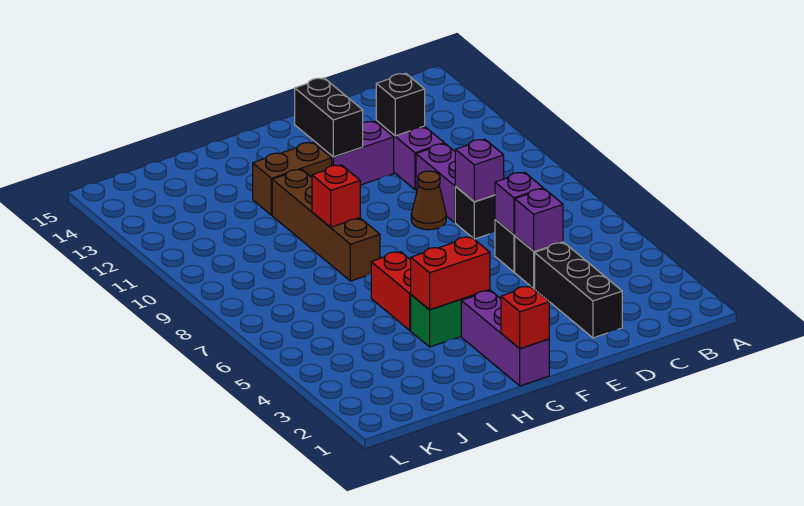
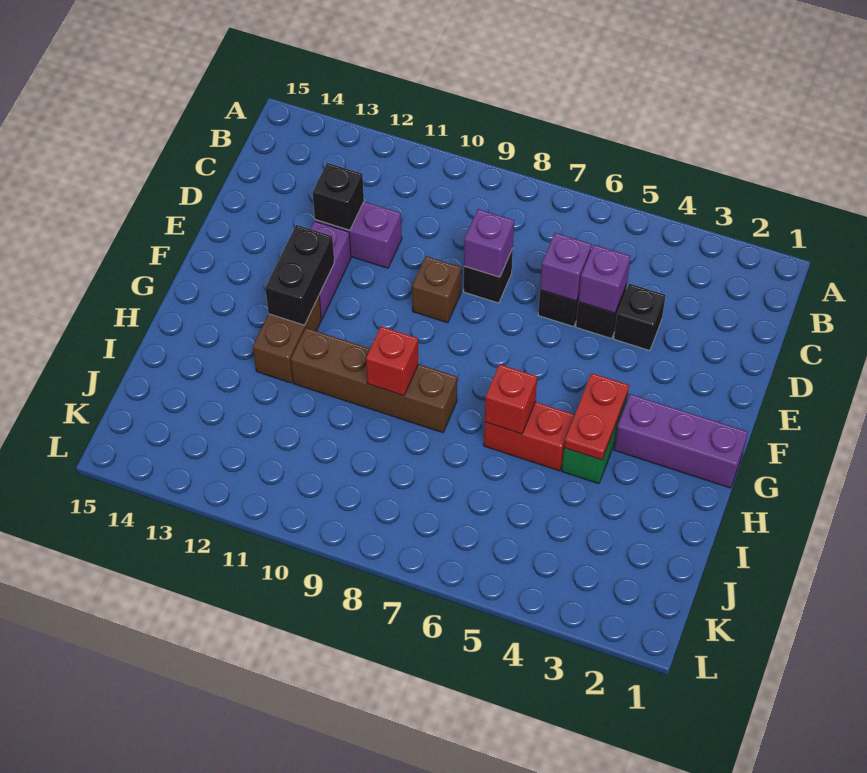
black brick D2:D4 level 1 -> black brick D4 level 1
purple brick D9:D10 level 1 -> none
brown cone E9 level 1 -> brown brick E9 level 1
black brick F12:F13 level 2 -> black brick F12:G12 level 2
red brick G1 level 2 -> red brick H6 level 2
red brick G4:H4 level 2 -> red plate G4:H4 level 2

